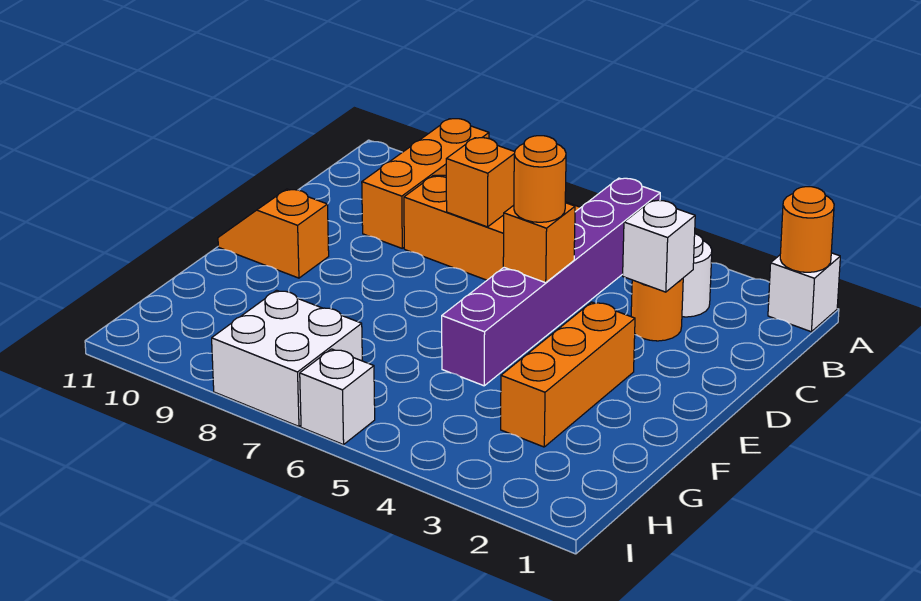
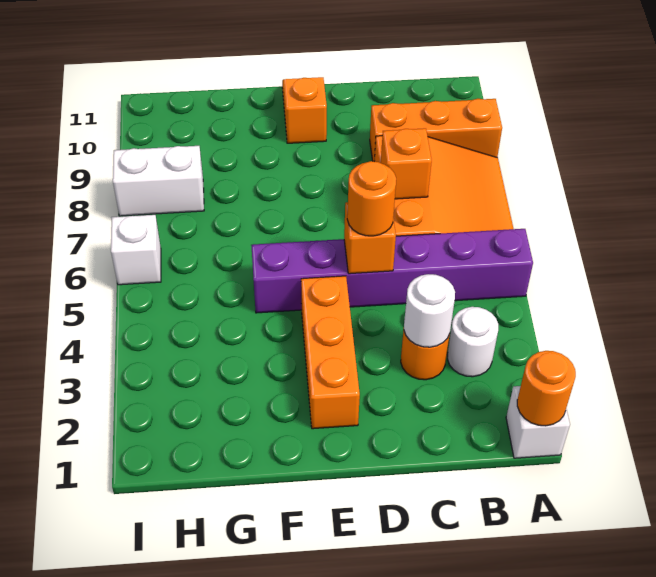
white brick C3 level 2 -> white round brick C3 level 2
orange brick E3:G3 level 1 -> orange brick E2:E4 level 1
white brick H7:I8 level 1 -> white brick H8:I8 level 1

